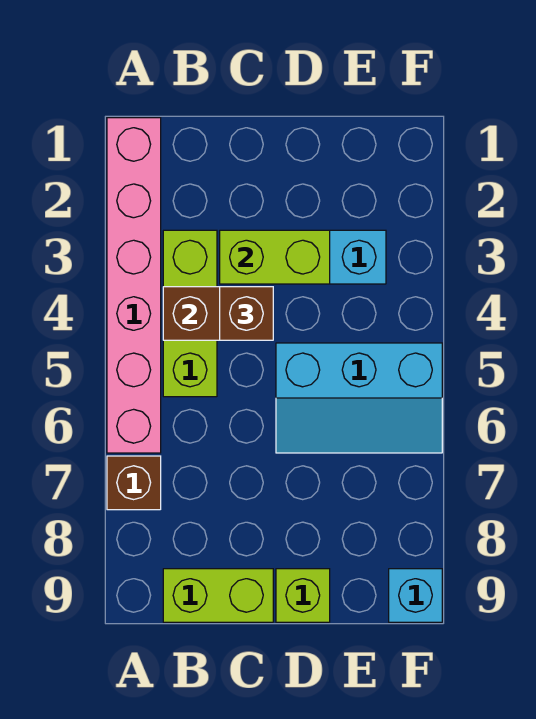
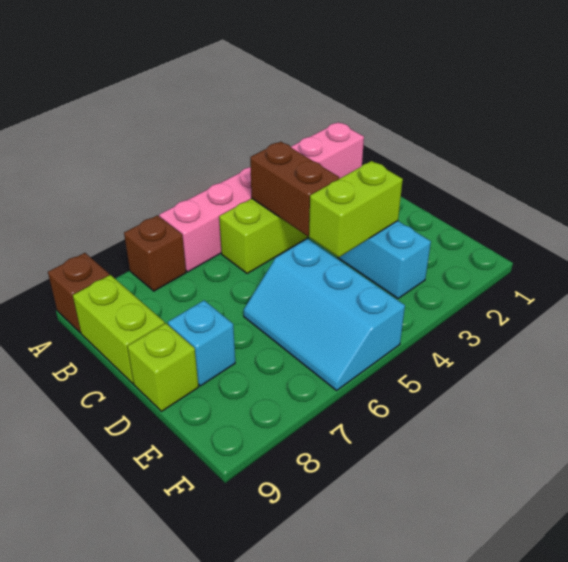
lime brick C3:D3 level 2 -> lime brick D3:D4 level 2
brown brick C4 level 3 -> brown brick A9 level 1
cyan brick F9 level 1 -> cyan brick D8 level 1

